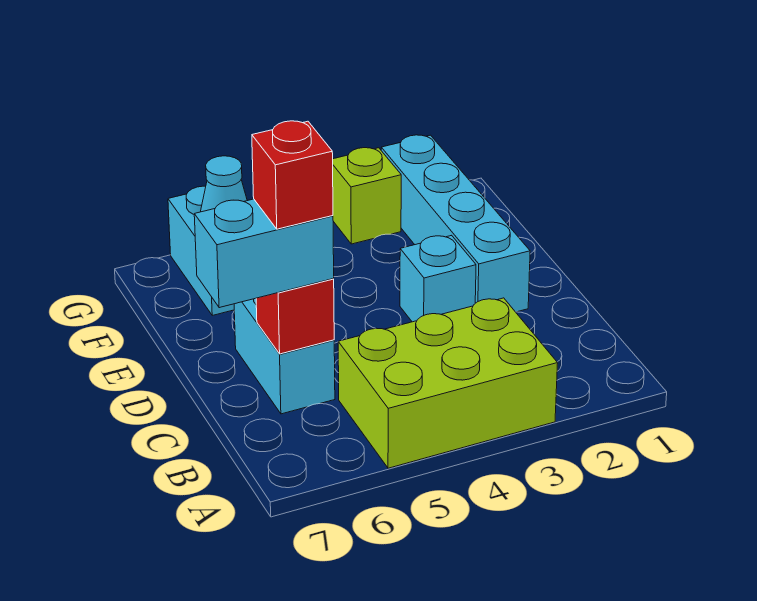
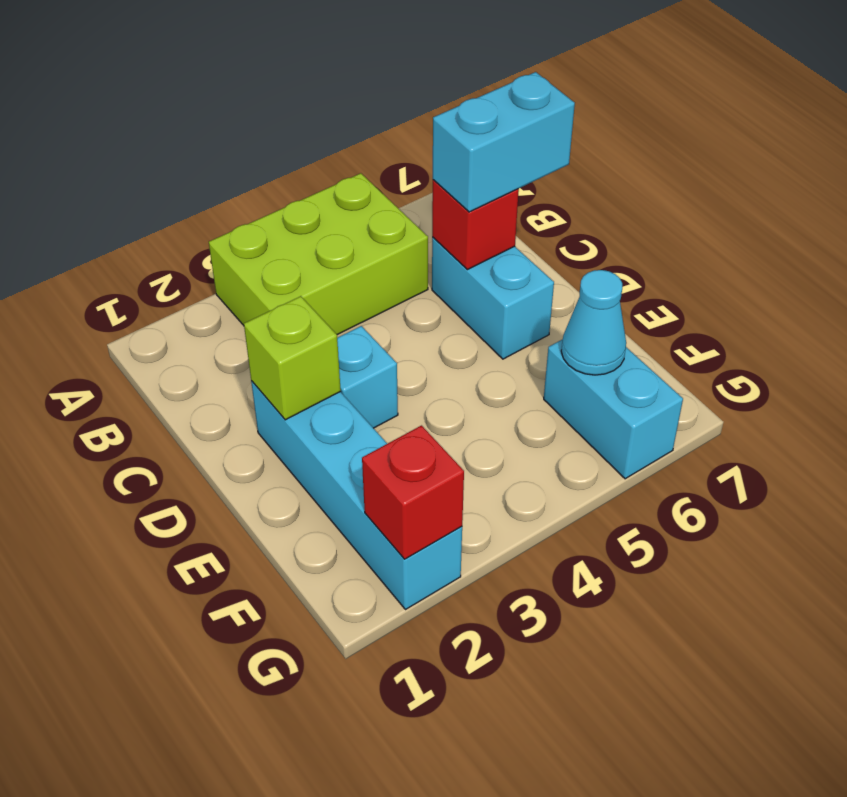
red brick C6 level 4 -> red brick G2 level 2
lime brick G3 level 1 -> lime brick D2 level 2

